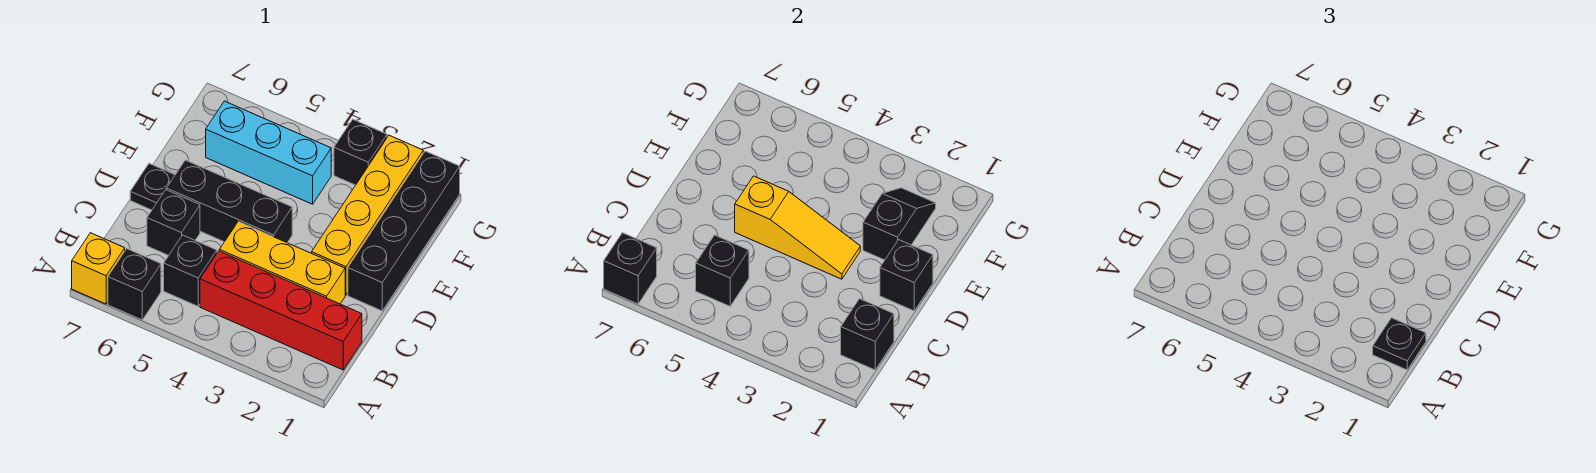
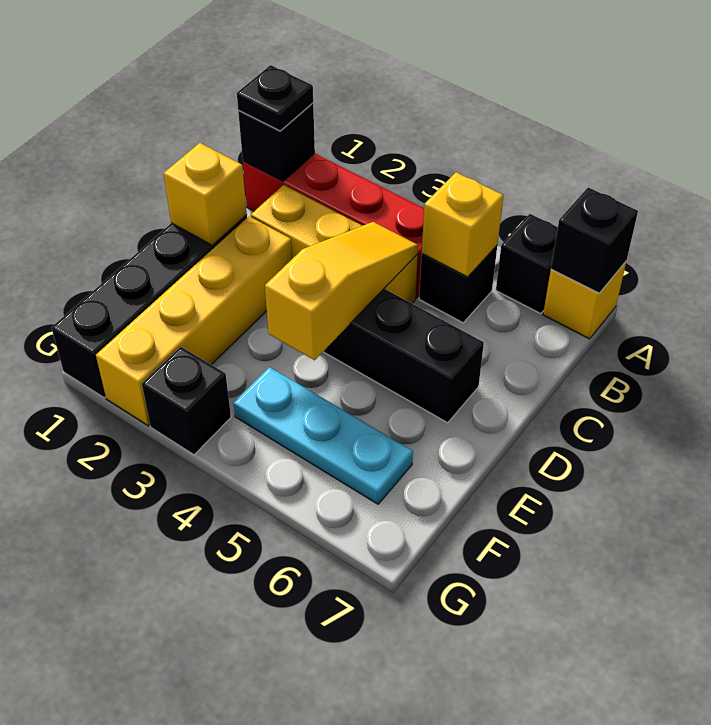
black brick B5 level 2 -> yellow brick B5 level 2
black brick C6 level 1 -> none
black brick D1 level 2 -> yellow brick D1 level 2
yellow slope D3:D5 level 2 top 5 -> yellow slope C4:E4 level 2 top E
black plate D7 level 1 -> none
black slope E2:F2 level 2 top E -> none
cyan brick F4:F6 level 1 -> cyan plate F4:F6 level 1

